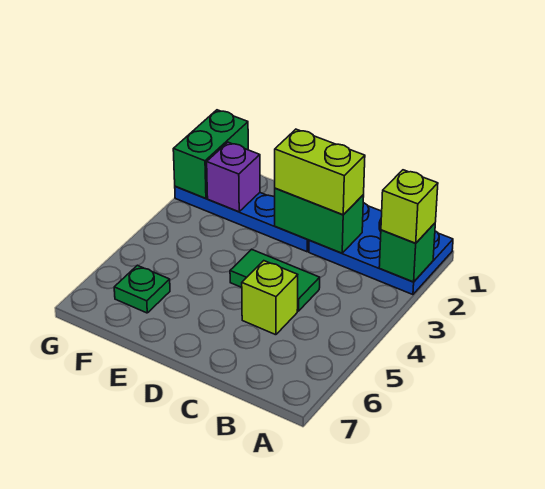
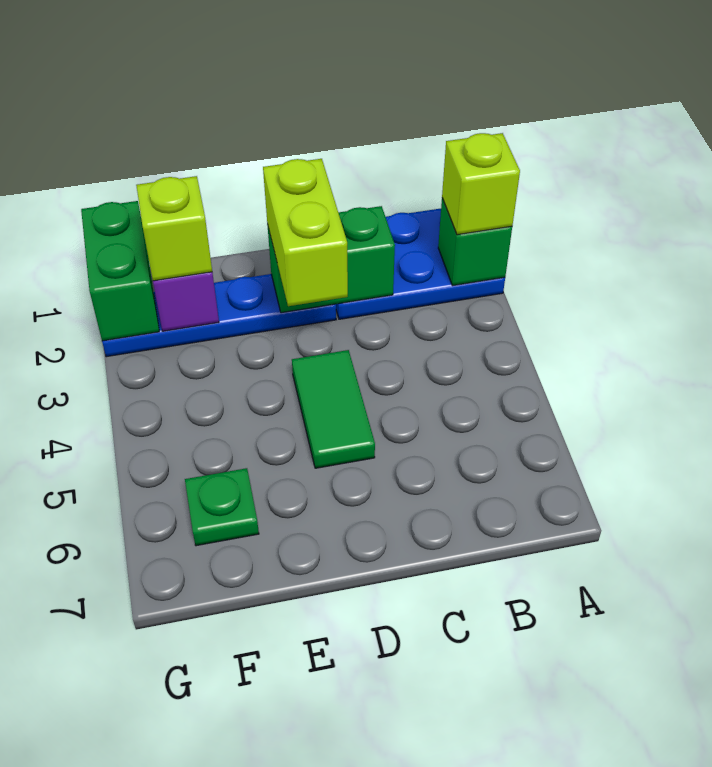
lime brick C2:D2 level 3 -> lime brick D2:D3 level 3
green tile C4:D4 level 1 -> green tile D4:D5 level 1
lime brick C5 level 1 -> lime brick F2 level 3

